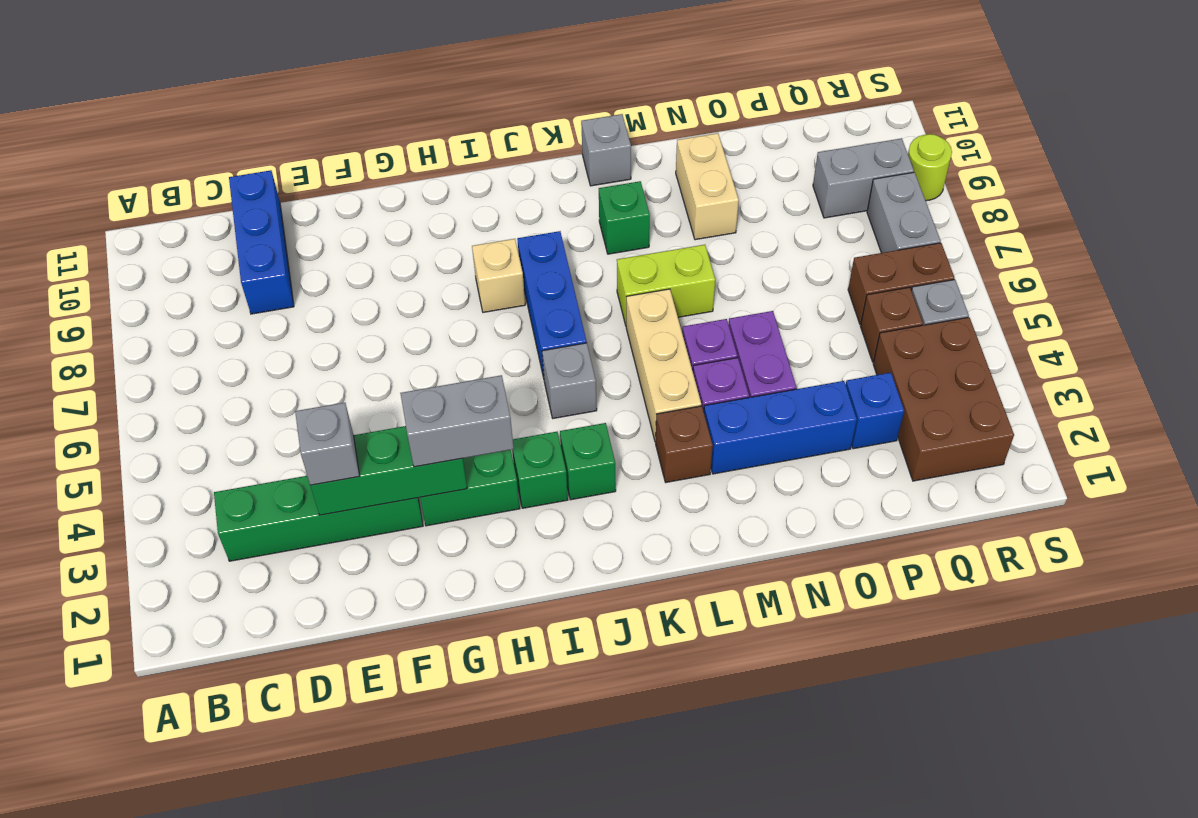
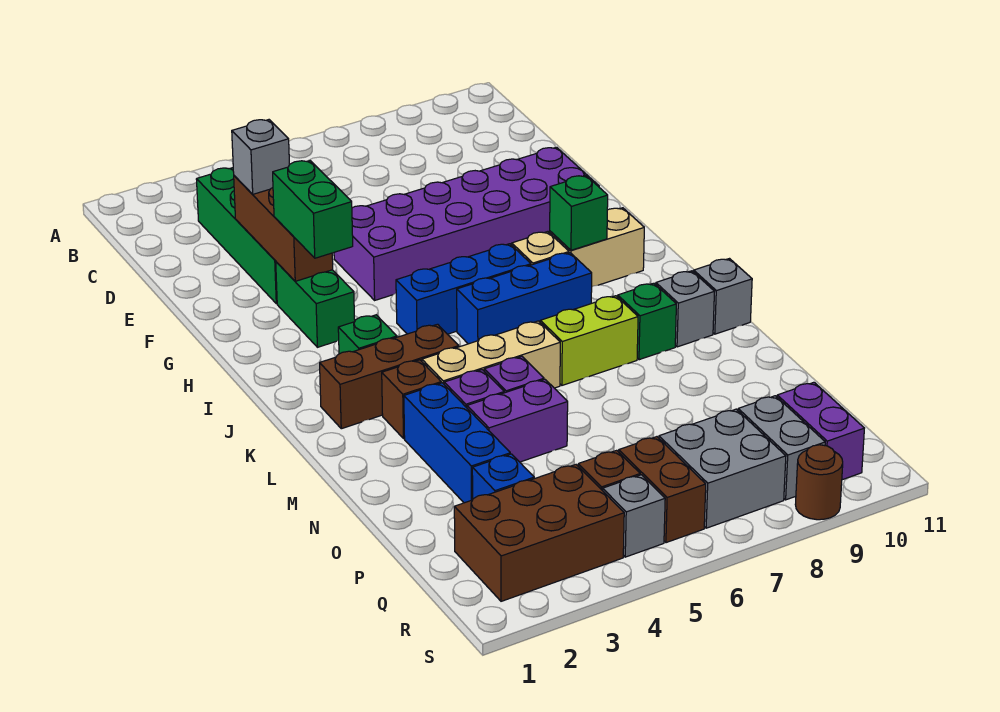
blue brick D9:D11 level 1 -> blue brick I5:I7 level 1
green brick E3:G3 level 2 -> brown brick E3:G3 level 2
none -> purple brick F5:G10 level 1
grey brick G3:H3 level 3 -> green brick G3:H3 level 3
green brick I3 level 1 -> green brick I9 level 2
grey brick J5 level 1 -> grey brick L10 level 1
none -> brown brick K2:K4 level 1
lime brick L7:M7 level 1 -> lime brick L7:L8 level 1
tan brick N9:N10 level 1 -> tan brick I9:I10 level 1
none -> purple brick Q10:R10 level 1
grey brick R7:R8 level 1 -> grey brick Q7:R8 level 1
lime round brick S9 level 1 -> brown round brick S9 level 1

